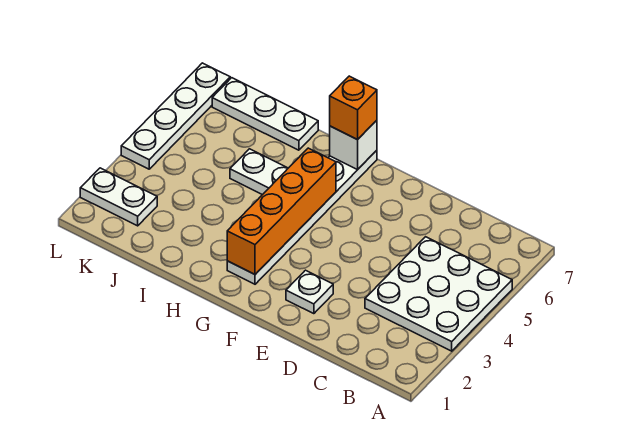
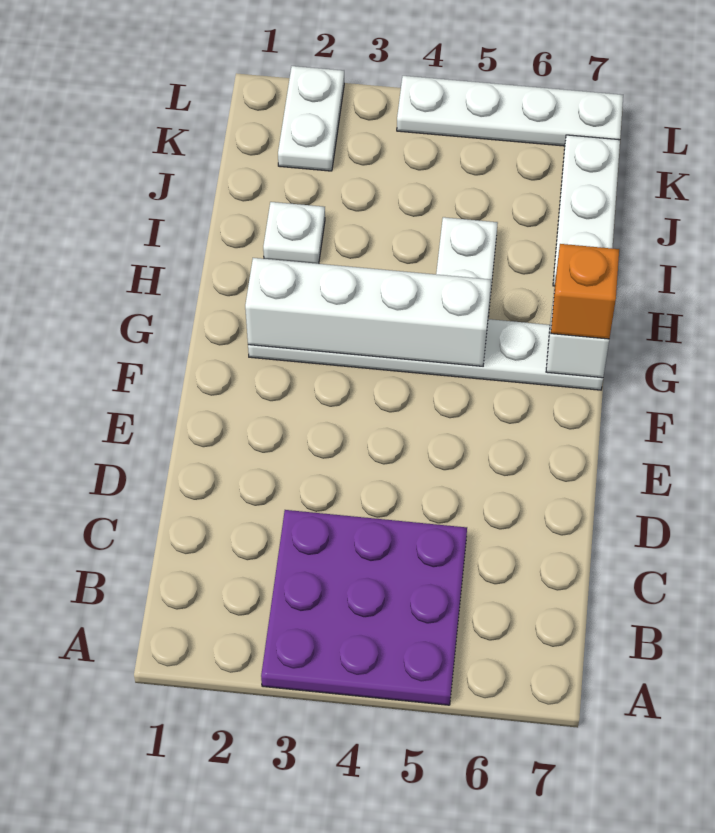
white plate A3:C5 level 1 -> purple plate A3:C5 level 1
white plate E2 level 1 -> white plate I2 level 1
orange brick G2:G5 level 2 -> white brick G2:G5 level 2

